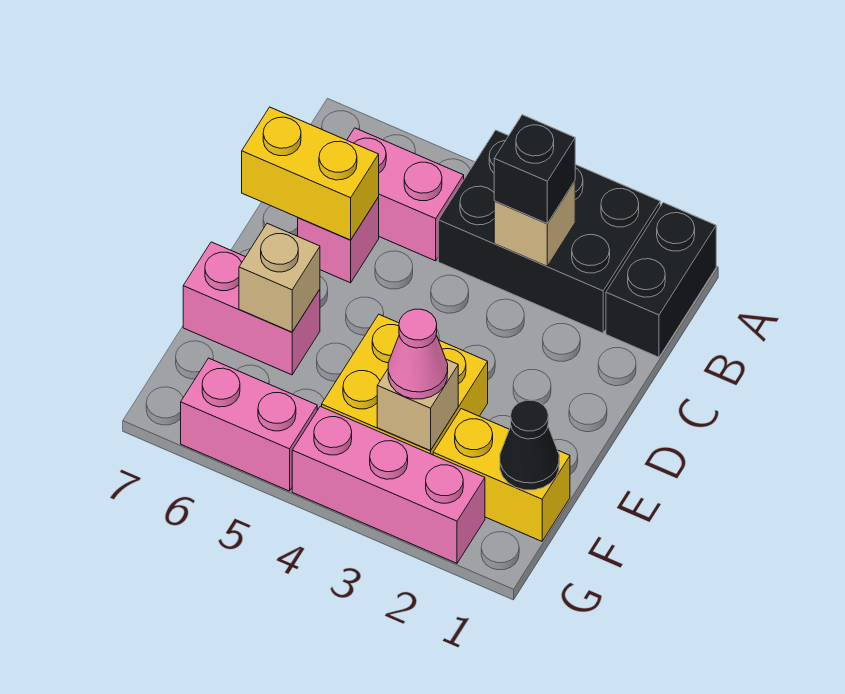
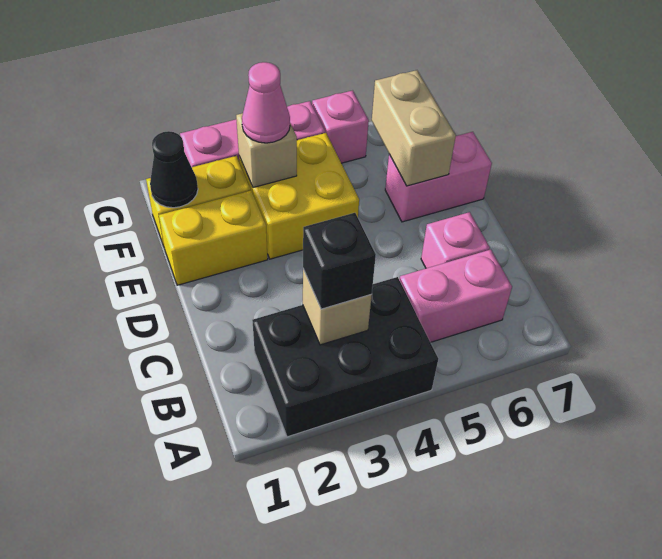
black brick A1:B1 level 1 -> none
yellow brick C6:C7 level 2 -> yellow brick E1:E2 level 1
tan brick E6 level 2 -> tan brick E6:F6 level 2
pink brick G5:G6 level 1 -> pink brick G5 level 1

